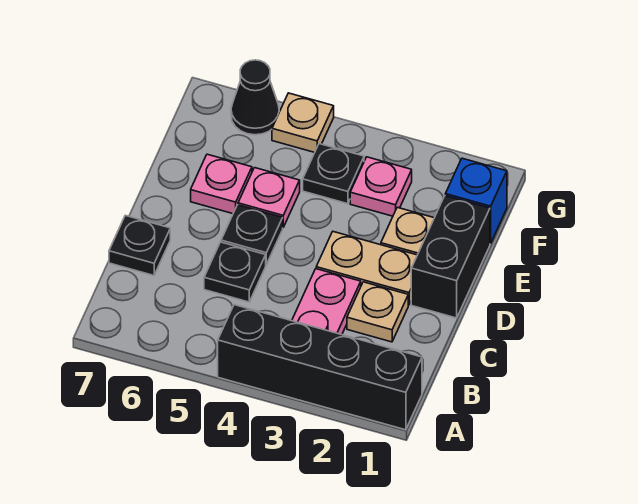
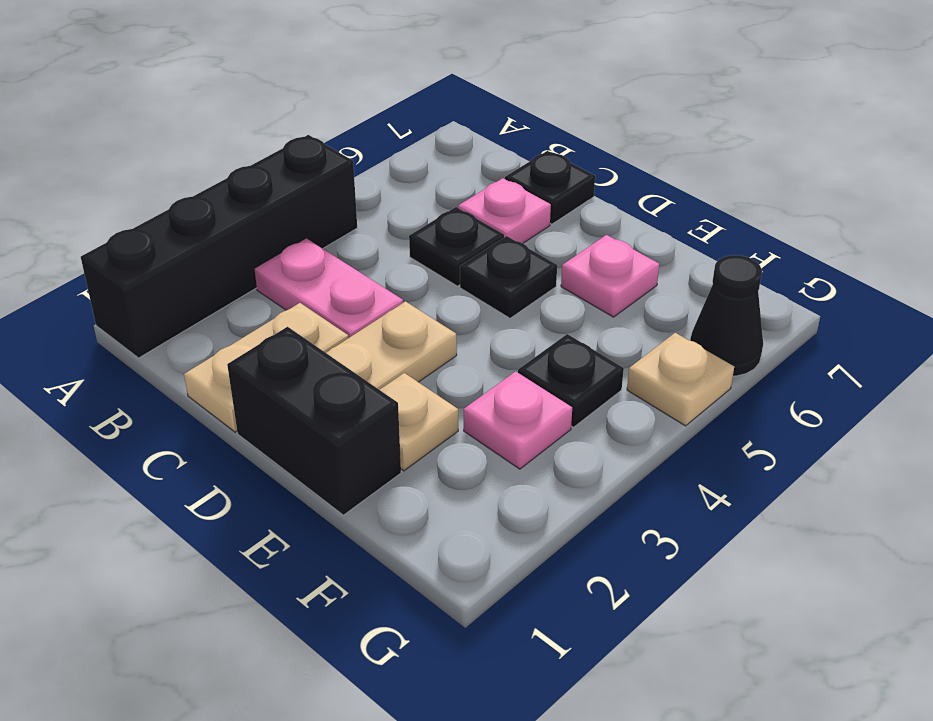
tan plate C2 level 1 -> tan plate C1:C2 level 1
pink plate E5 level 1 -> pink plate C6 level 1
blue brick F1 level 1 -> none

